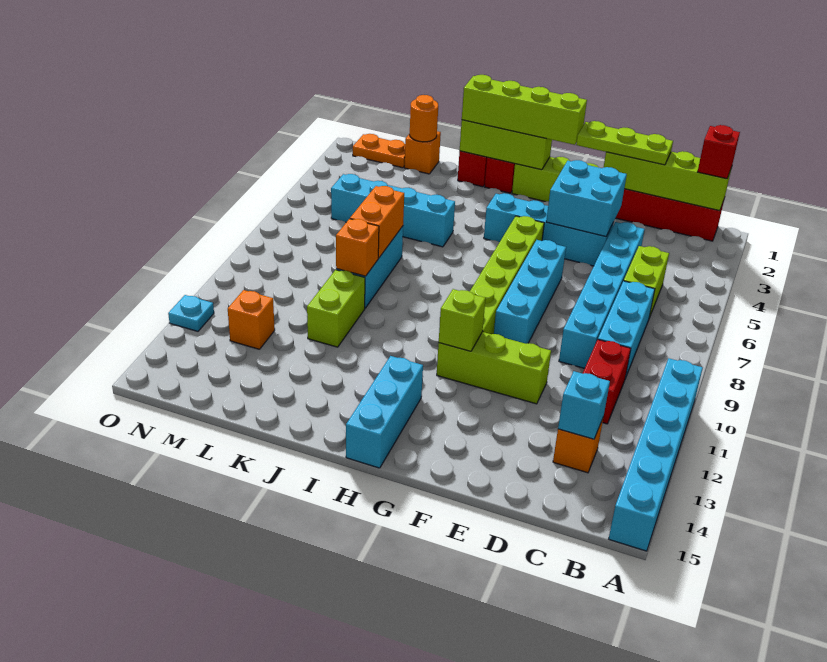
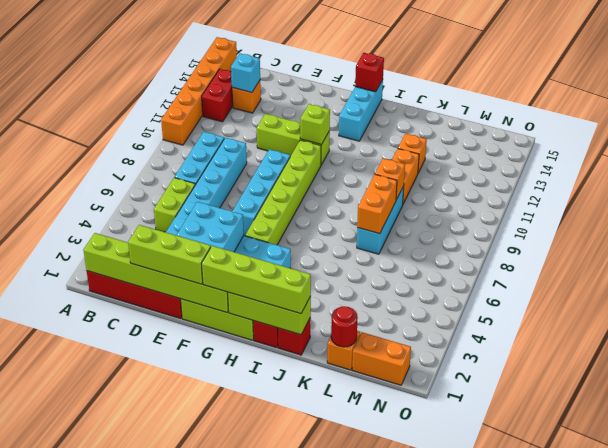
cyan brick A10:A15 level 1 -> orange brick A10:A15 level 1
lime brick B1:E1 level 2 -> lime brick B1:G1 level 2
red brick B1 level 3 -> red brick H15 level 2
red brick C10:C11 level 1 -> red brick B12:B13 level 1
lime plate D1:F1 level 3 -> lime brick D1:F1 level 3
cyan brick J5:M5 level 1 -> none
lime brick K10:K11 level 1 -> orange brick K10:K11 level 1
orange round brick L1 level 2 -> red round brick L1 level 2
orange plate M1:N1 level 1 -> orange brick M1:N1 level 1
orange brick M12 level 1 -> orange brick K12 level 1
cyan plate O12 level 1 -> none

